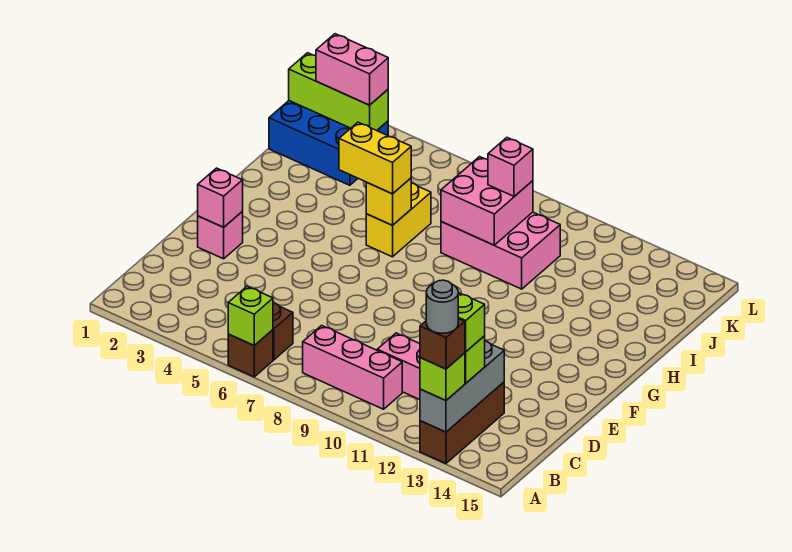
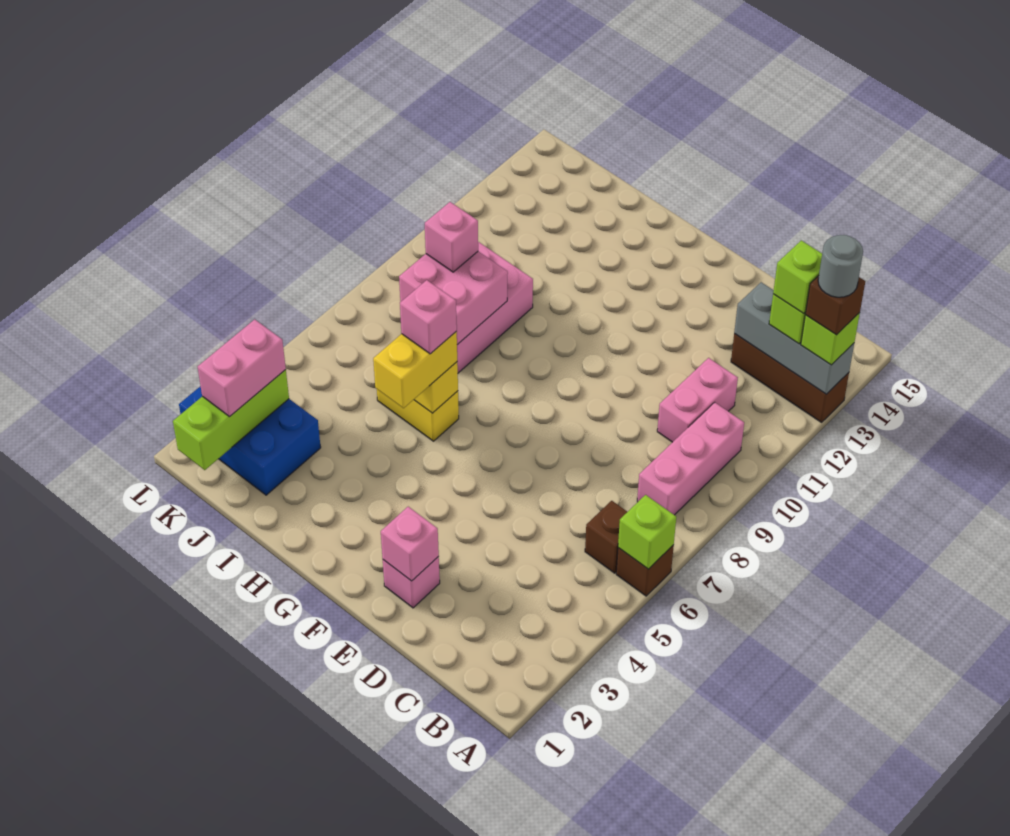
none -> pink brick H6 level 4
blue brick J1:K3 level 1 -> blue brick J2:L3 level 1

